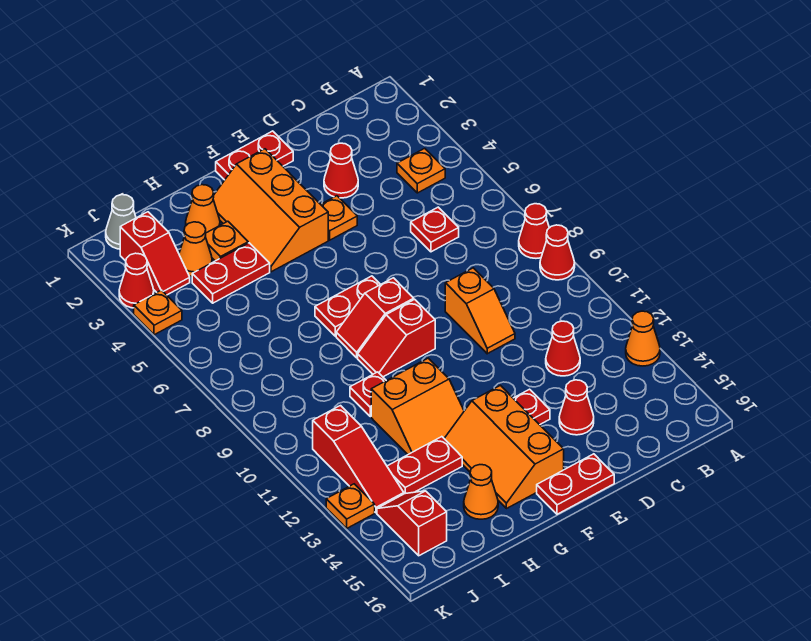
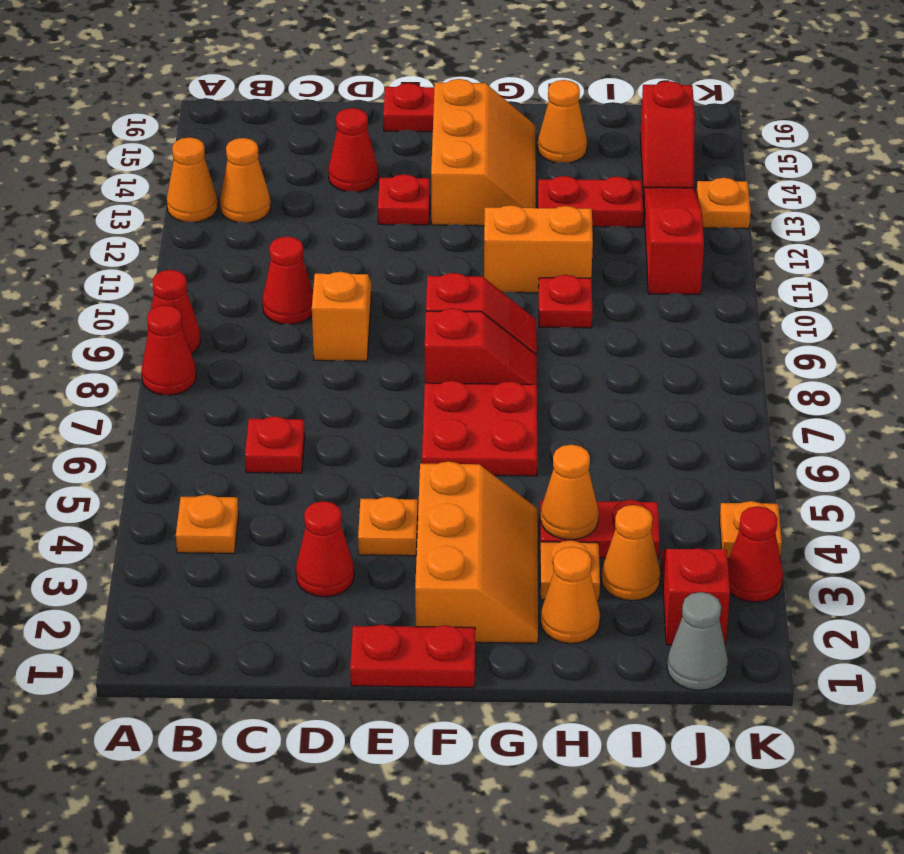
none -> orange cone B13 level 1
red cone C12 level 1 -> red cone C10 level 1
red plate F7:G7 level 1 -> red plate F6:G7 level 1
none -> orange cone H4 level 2

